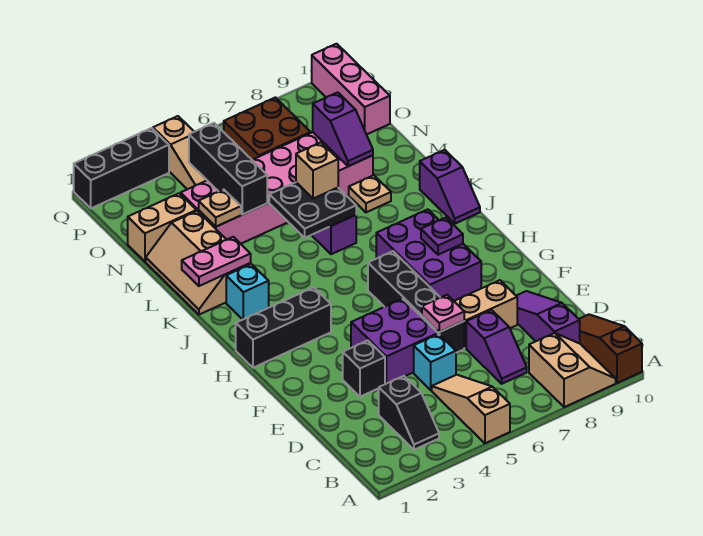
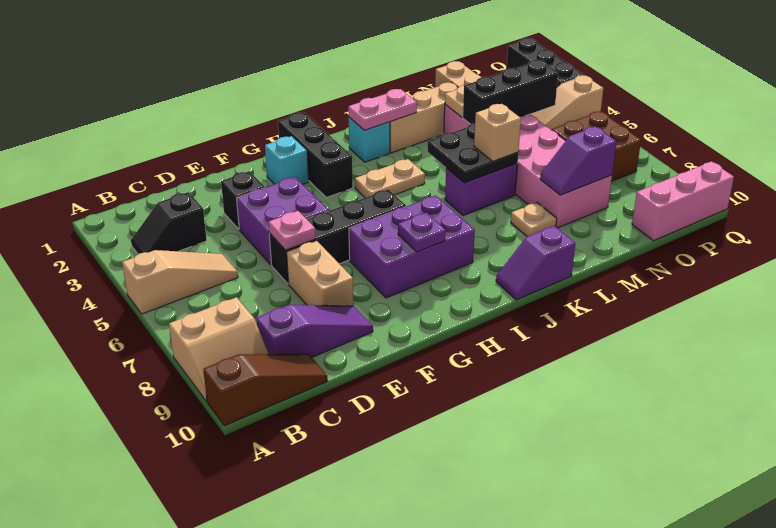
purple slope C7:D7 level 1 top D -> none
cyan brick D5 level 1 -> cyan brick G2 level 1
none -> tan plate I4:J4 level 1
pink plate K1:K2 level 2 -> pink plate J2:K2 level 2

